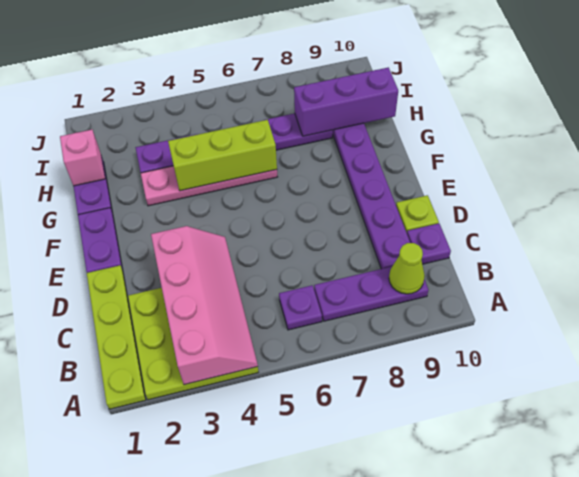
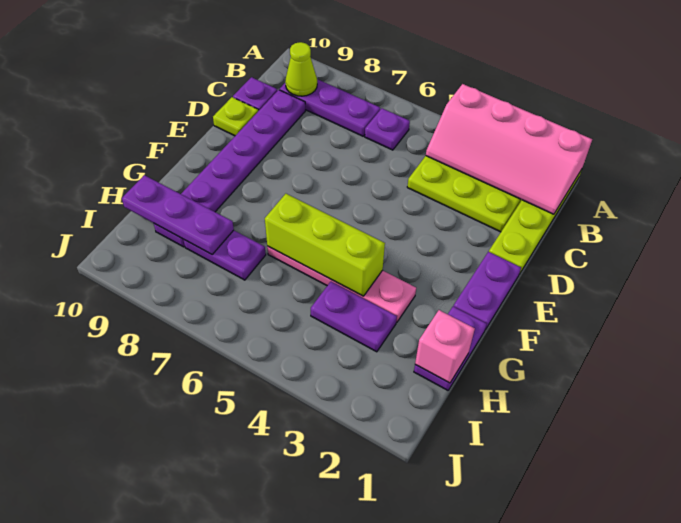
pink slope A3:D4 level 2 top 3 -> pink slope A1:B4 level 2 top A
purple brick H8:H10 level 2 -> purple plate H8:H10 level 2

